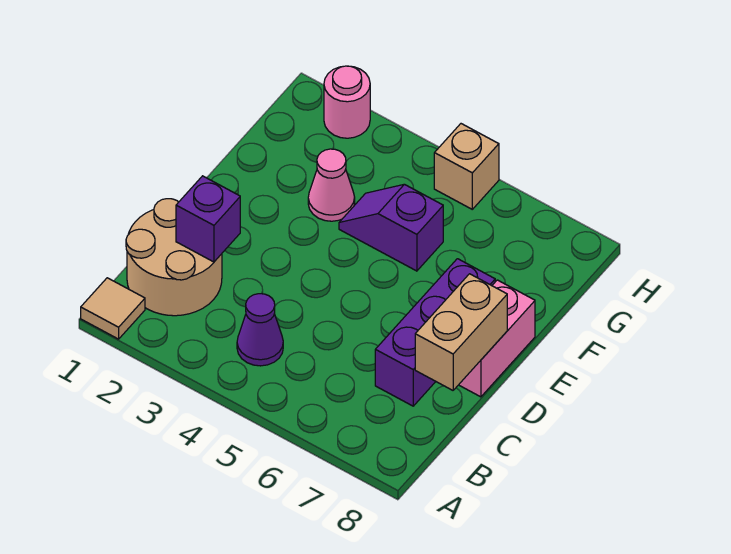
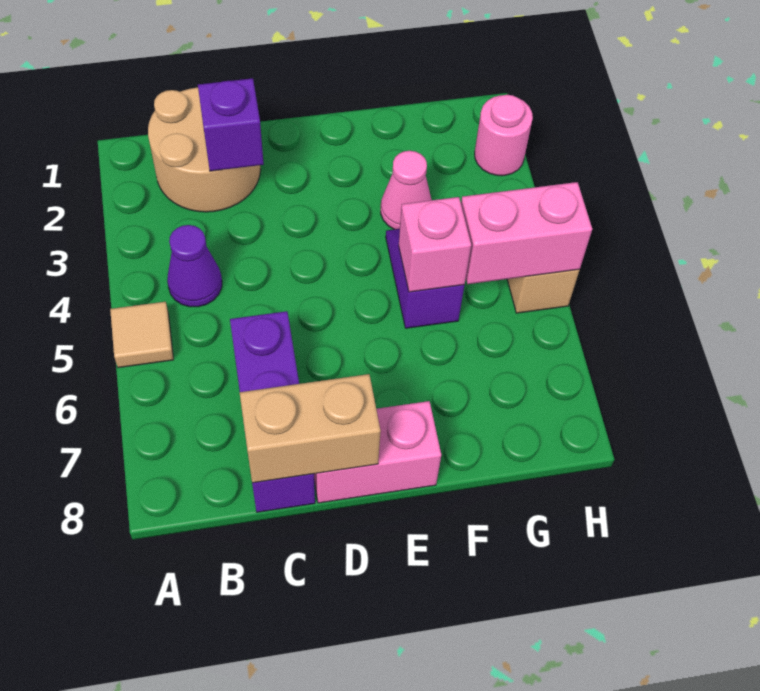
tan tile A1 level 1 -> tan tile A5 level 1
purple brick C7:E7 level 1 -> purple brick C6:C8 level 1
none -> pink brick F5 level 2
none -> pink brick G5:H5 level 2

